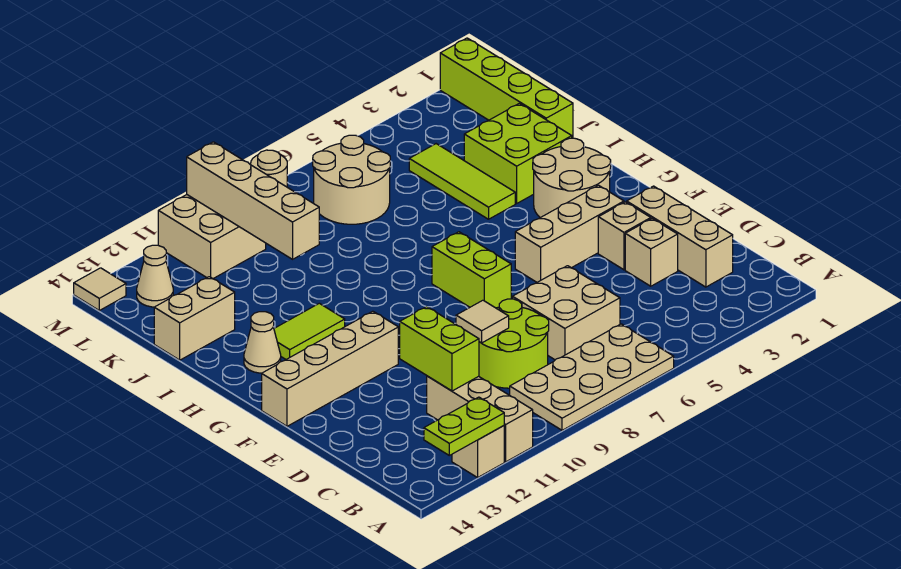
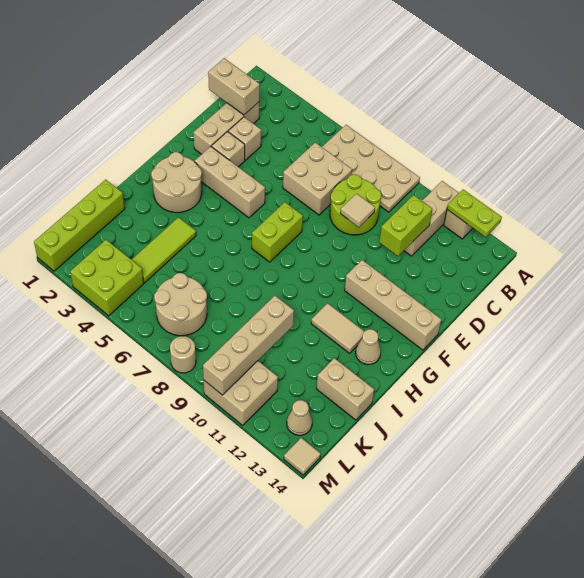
none -> tan brick C1:C2 level 2
lime tile H11:H12 level 1 -> tan tile H11:H12 level 1
lime brick I2:J3 level 1 -> lime brick L3:M4 level 1

